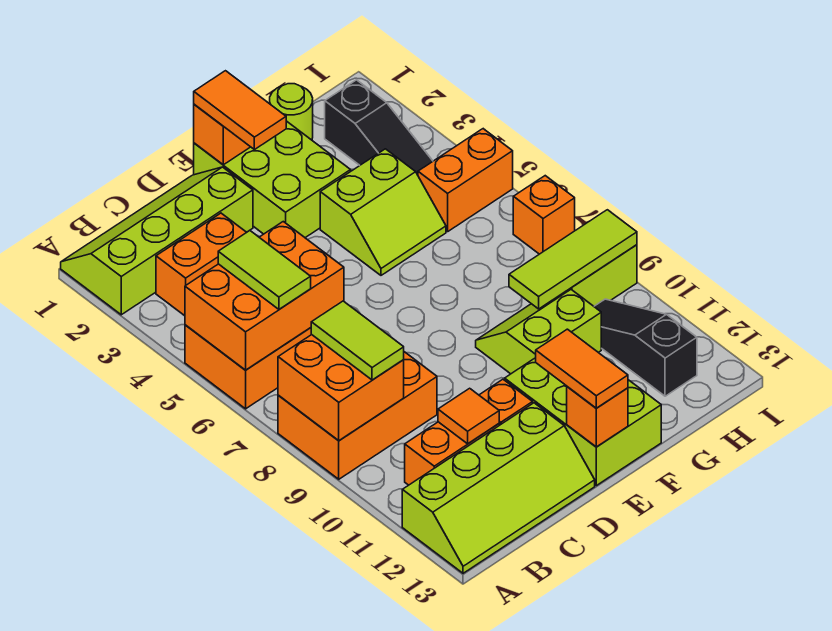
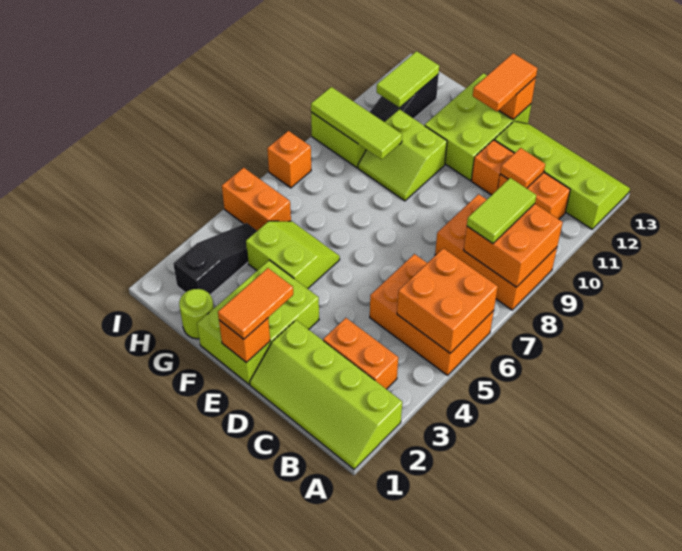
orange brick A5:C6 level 2 -> orange brick A5:B6 level 2
lime tile B5:B6 level 3 -> lime tile H11:H12 level 2

